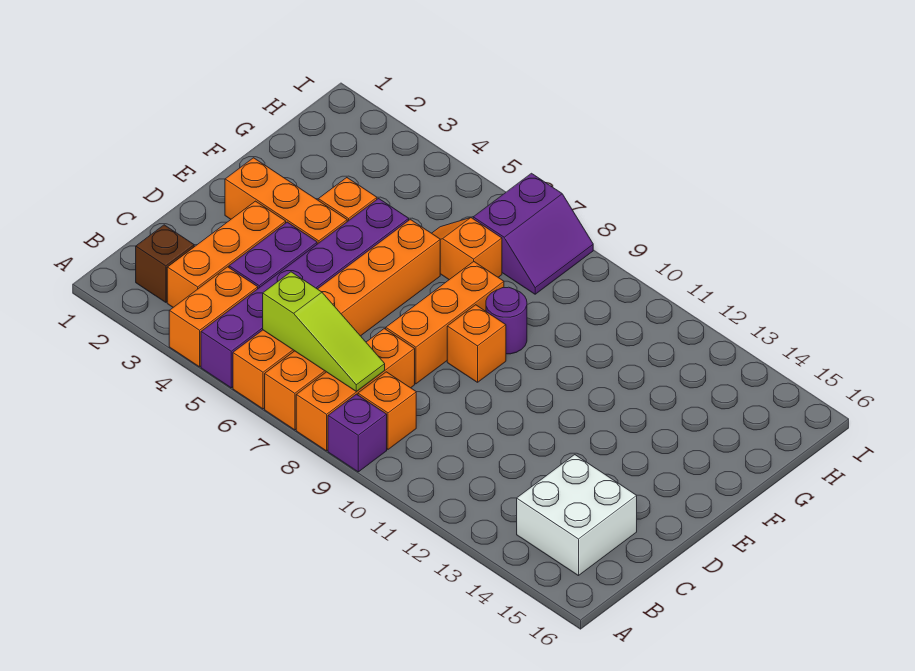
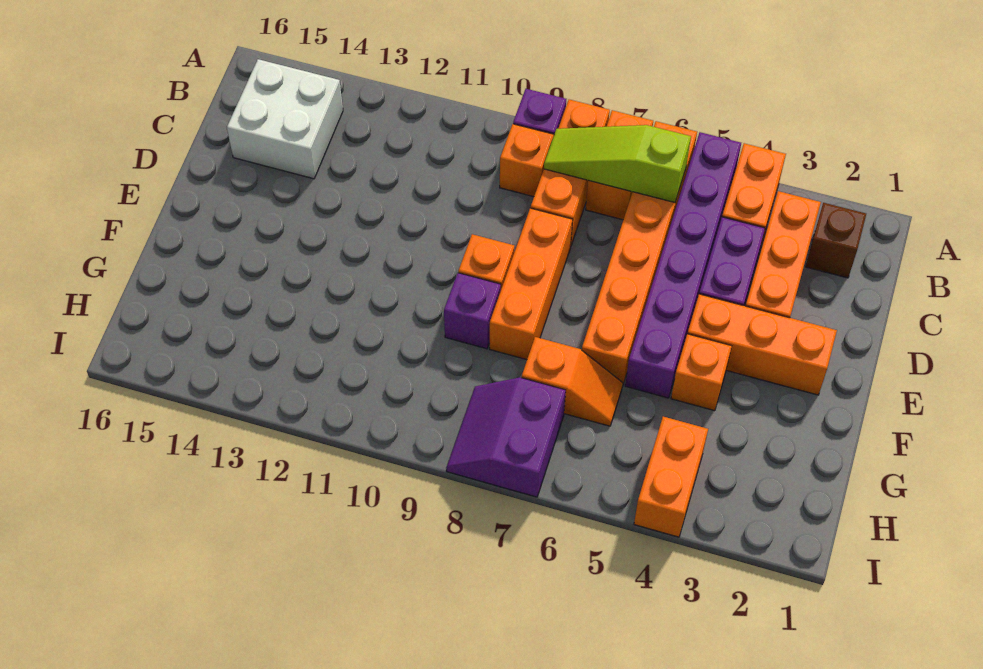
purple round brick F9 level 1 -> purple brick F9 level 1
none -> orange brick H4:I4 level 1

